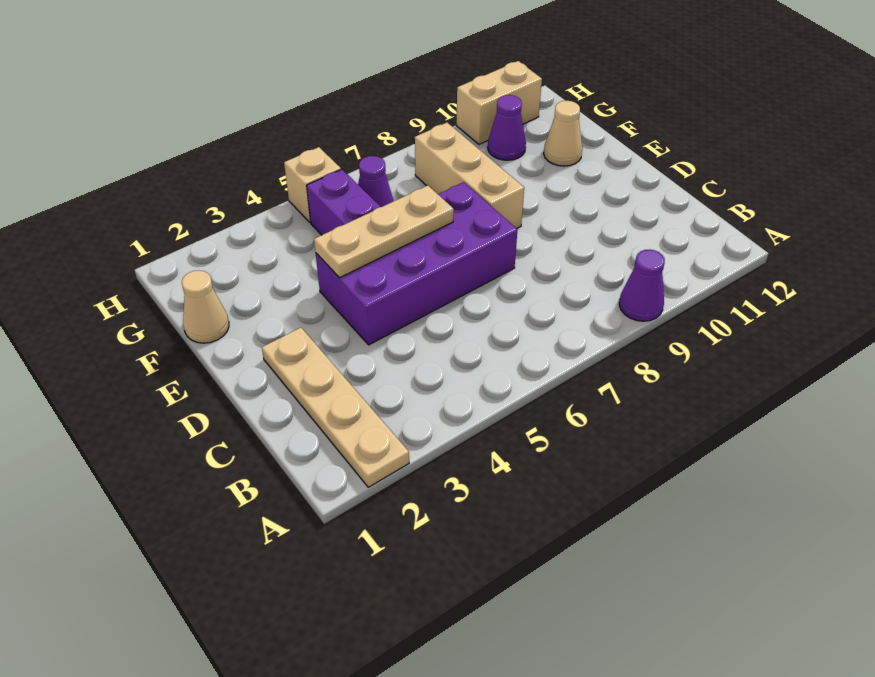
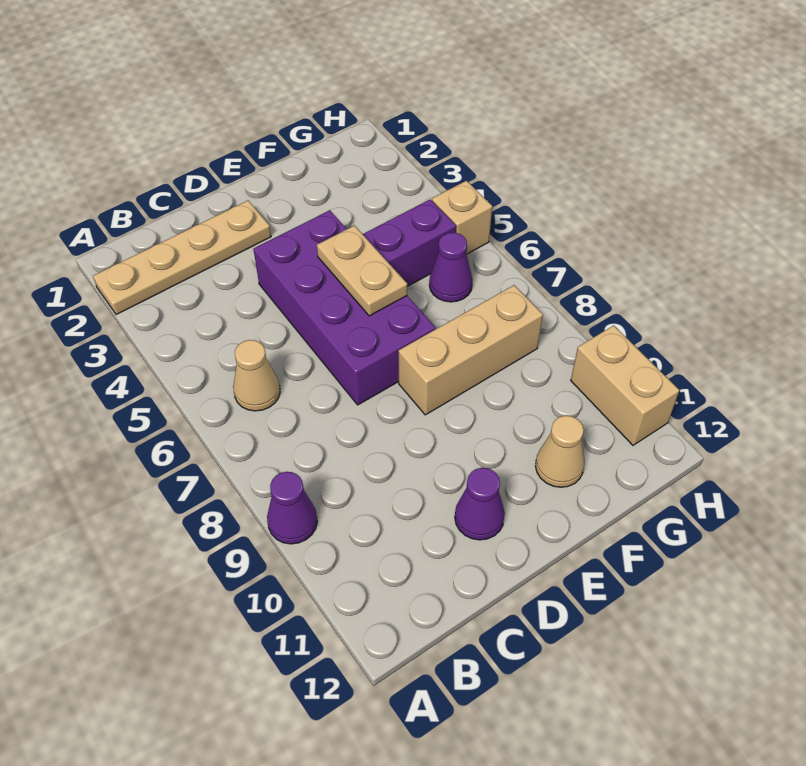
tan plate E4:E6 level 2 -> tan plate E5:E6 level 2
tan cone F1 level 1 -> tan cone B6 level 1
purple cone G10 level 1 -> purple cone D11 level 1

